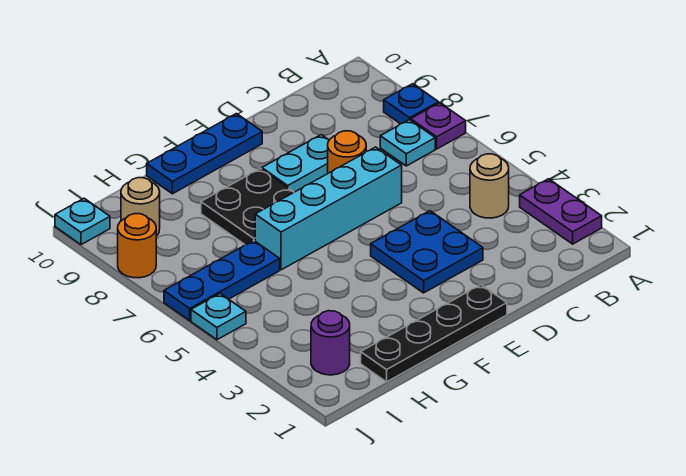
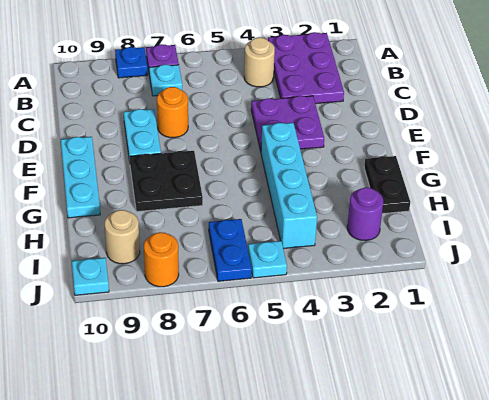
purple plate A2:A3 level 1 -> purple plate A2:C3 level 1
blue plate D3:E4 level 1 -> purple plate D3:E4 level 1
cyan brick D6:G6 level 1 -> cyan brick F4:I4 level 1
black plate E1:H1 level 1 -> black plate G1:H1 level 1
blue plate E10:G10 level 1 -> cyan plate E10:G10 level 1
blue plate H6:J6 level 1 -> blue plate I6:J6 level 1

